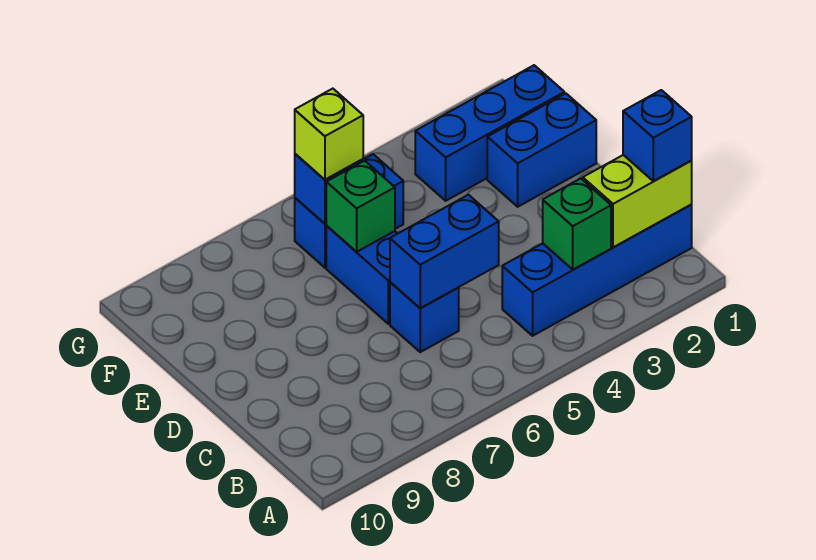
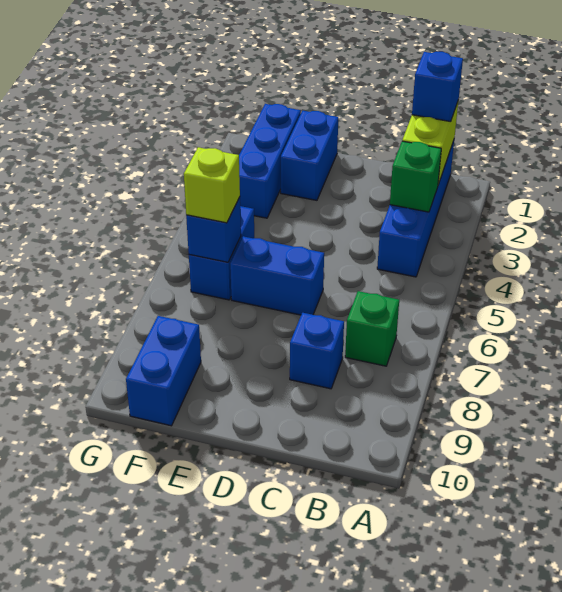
blue brick C5:C6 level 2 -> blue brick F9:F10 level 1
blue brick C6 level 1 -> blue brick C8 level 1
green brick E6 level 2 -> green brick B7 level 1

